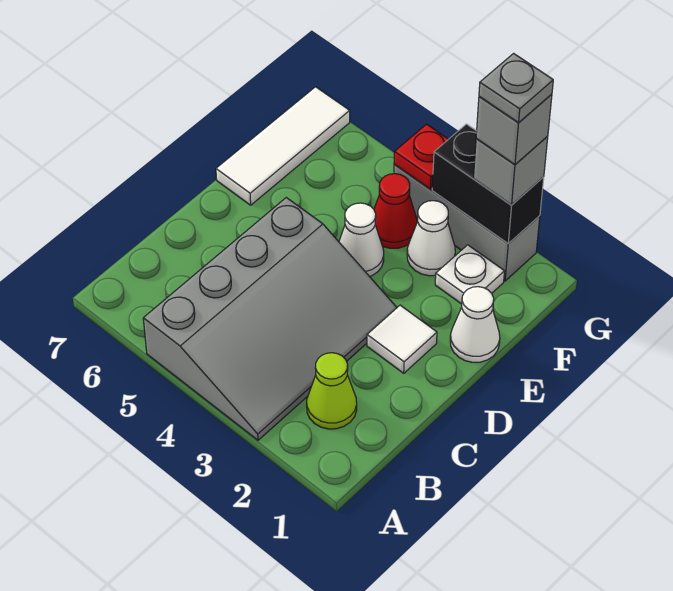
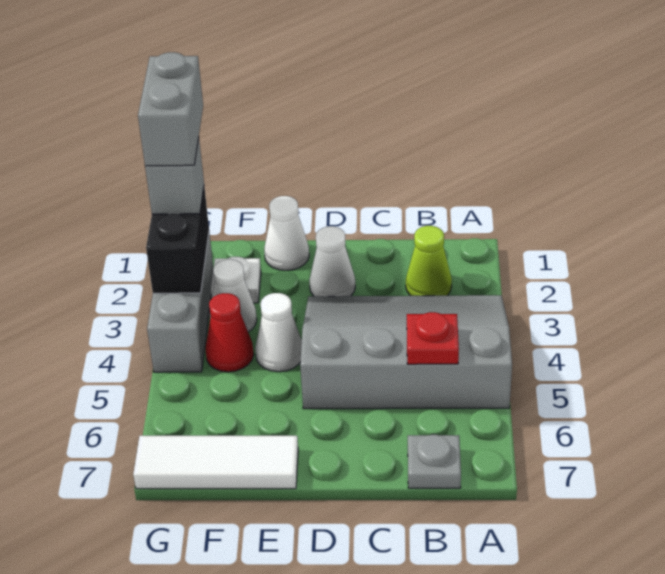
white tile D2 level 1 -> white cone D2 level 1
grey brick G2 level 4 -> grey brick G1:G2 level 4
grey plate G2 level 5 -> grey plate B7 level 1
red plate G4 level 2 -> red plate B5 level 2

